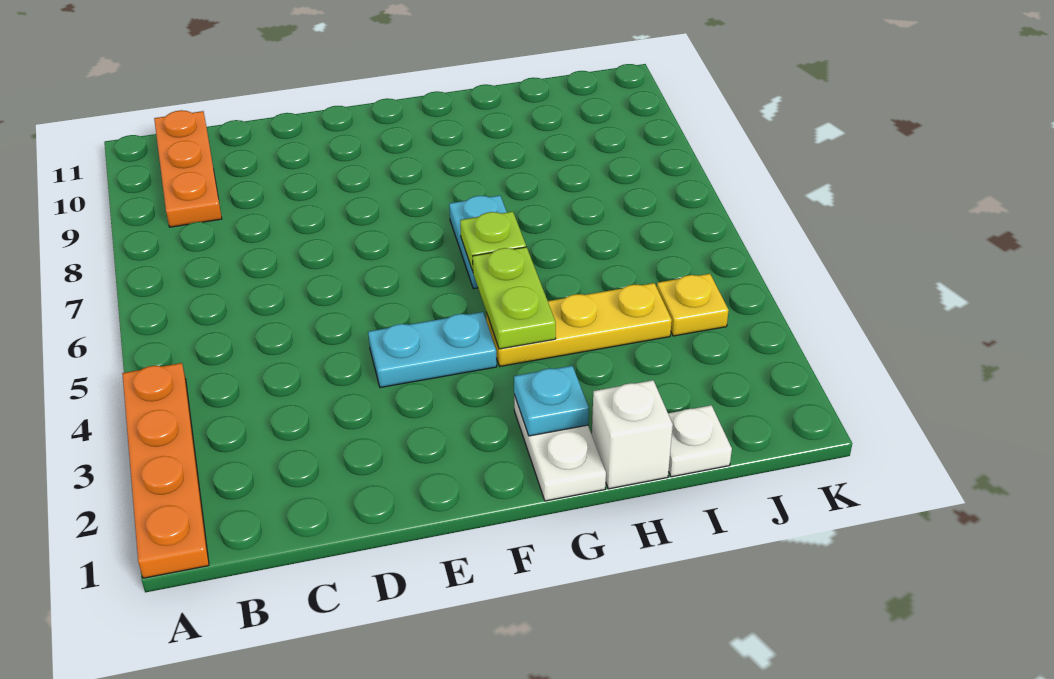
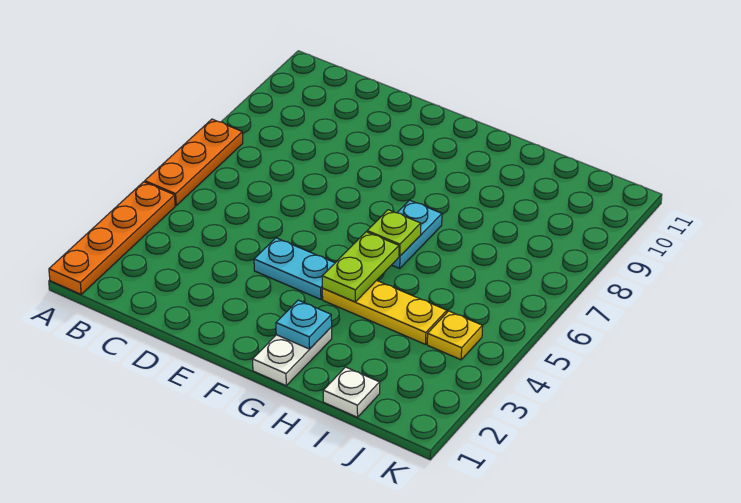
orange plate B9:B11 level 1 -> orange plate A5:A7 level 1
white brick H1 level 1 -> none

